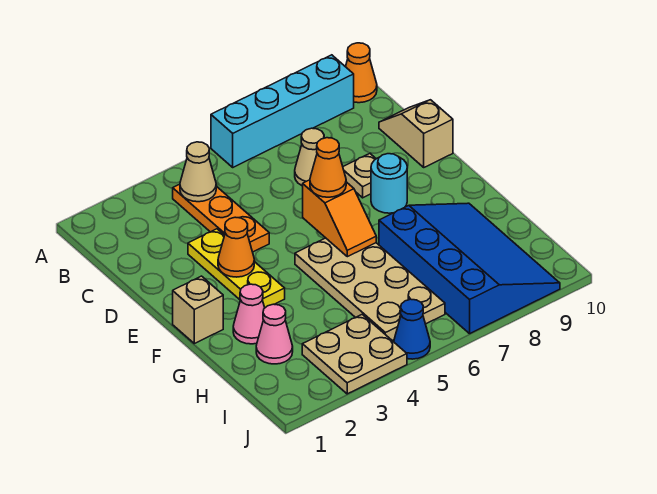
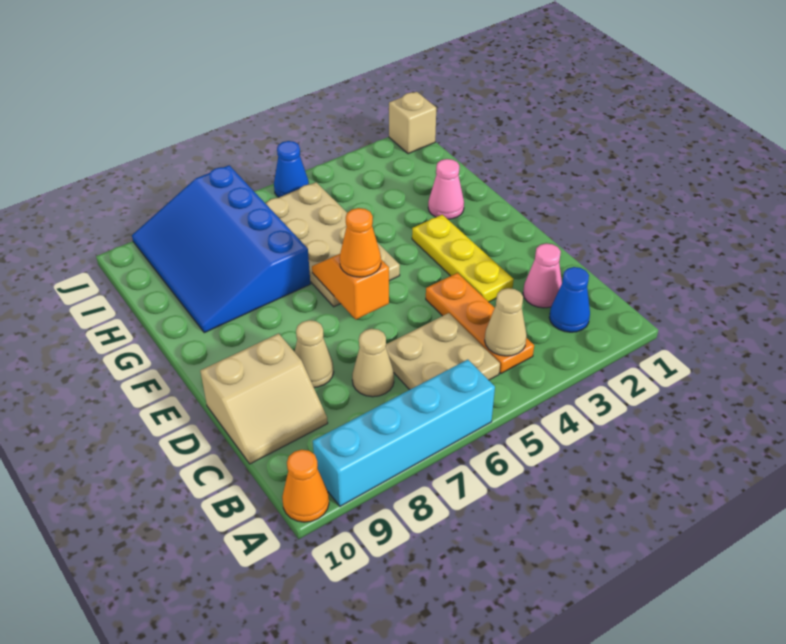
none -> blue cone B2 level 1
tan slope C10:D10 level 1 top D -> tan slope C9:D10 level 1 top D
tan plate D8 level 1 -> tan cone D8 level 1
orange cone E3 level 2 -> none
cyan round brick E8 level 1 -> none
tan brick F1 level 1 -> tan brick J1 level 1
pink cone H2 level 1 -> pink cone C2 level 1
tan plate I3:J4 level 1 -> tan plate B5:C6 level 1

